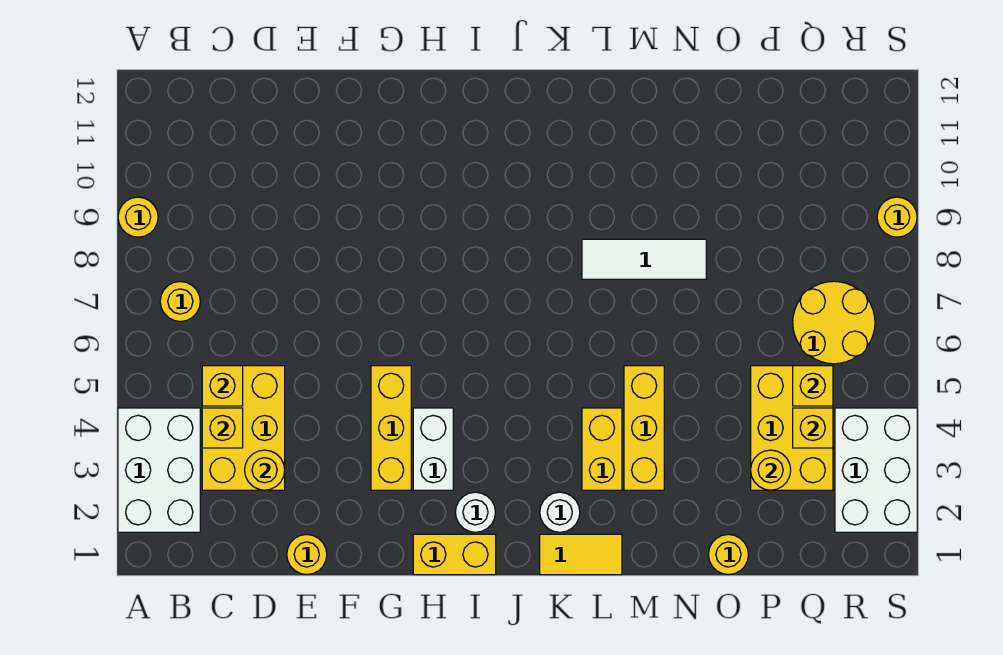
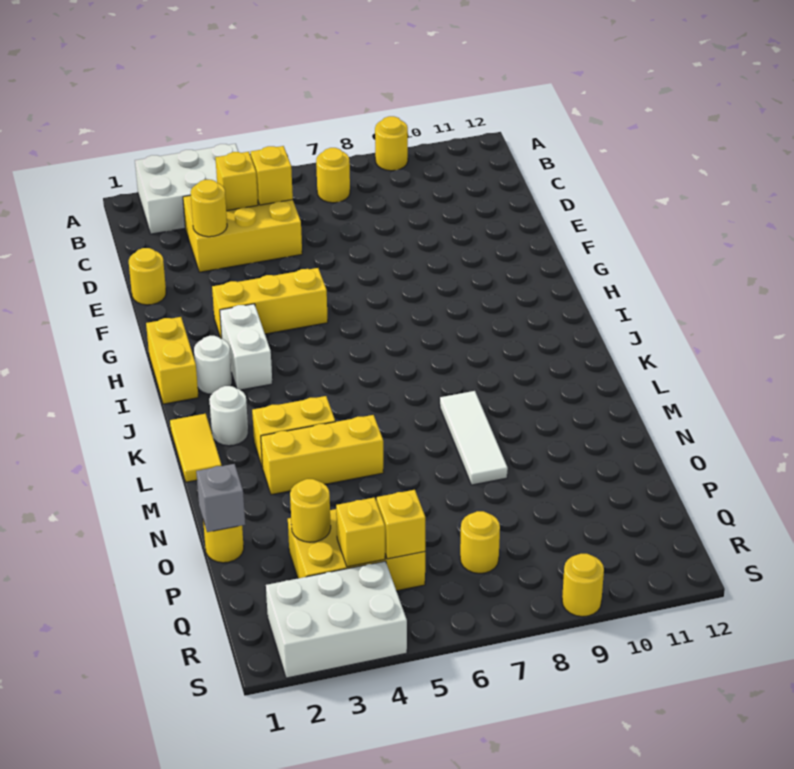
white brick H3:H4 level 1 -> white brick H3:I3 level 1
none -> grey brick O1 level 2
yellow round brick Q6:R7 level 1 -> yellow round brick Q7 level 1

